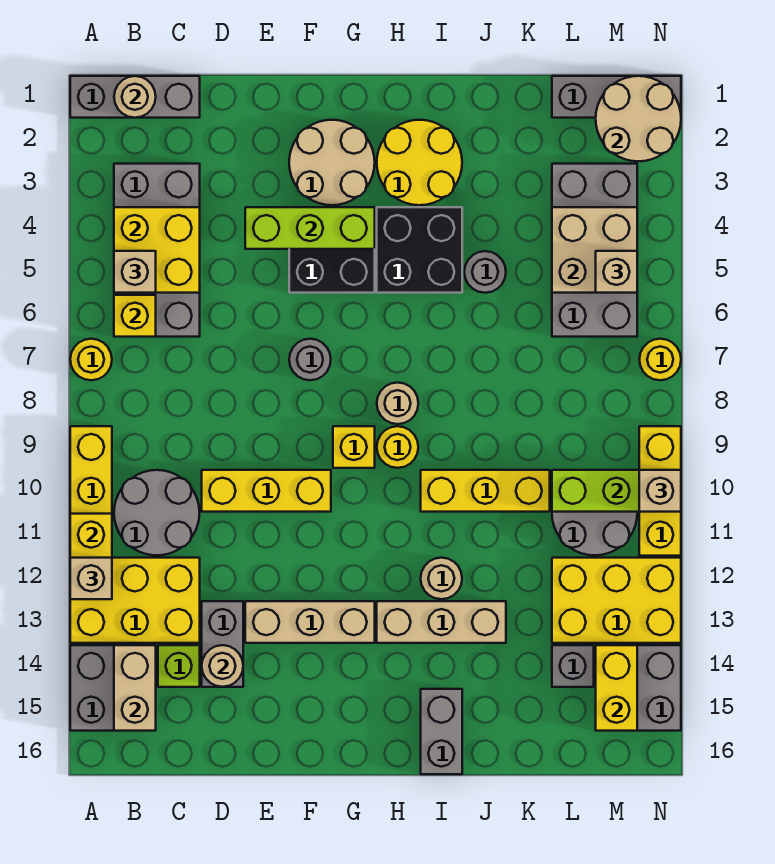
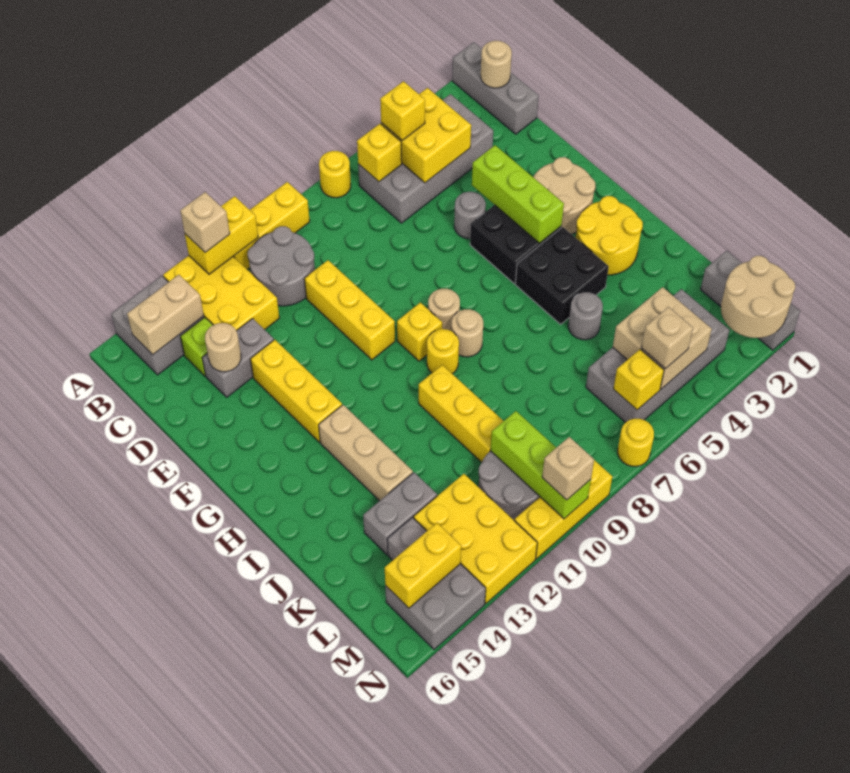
tan brick B5 level 3 -> yellow brick B5 level 3
tan brick E13:G13 level 1 -> yellow brick E13:G13 level 1
grey round brick F7 level 1 -> grey round brick E5 level 1
tan round brick I12 level 1 -> tan round brick G8 level 1
grey brick I15:I16 level 1 -> grey brick K13:K14 level 1
none -> yellow brick M6 level 2

